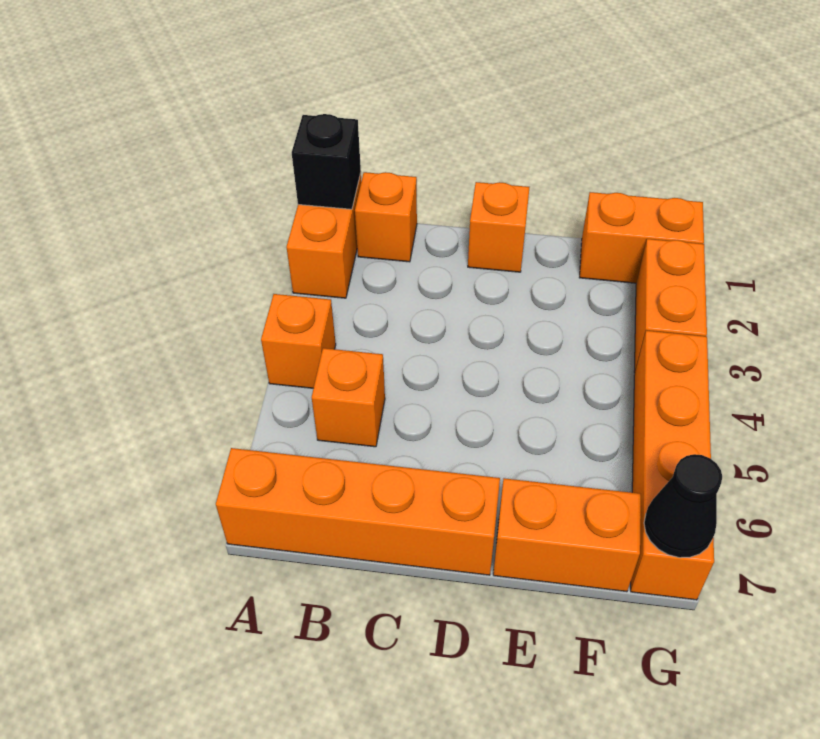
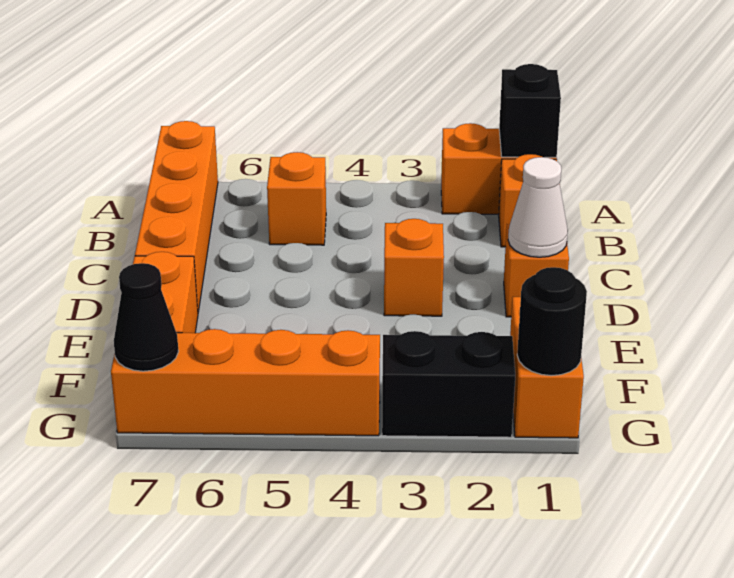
orange brick A4 level 1 -> orange brick D3 level 1
none -> white cone D1 level 2
none -> black round brick G1 level 2
orange brick G2:G3 level 1 -> black brick G2:G3 level 1

